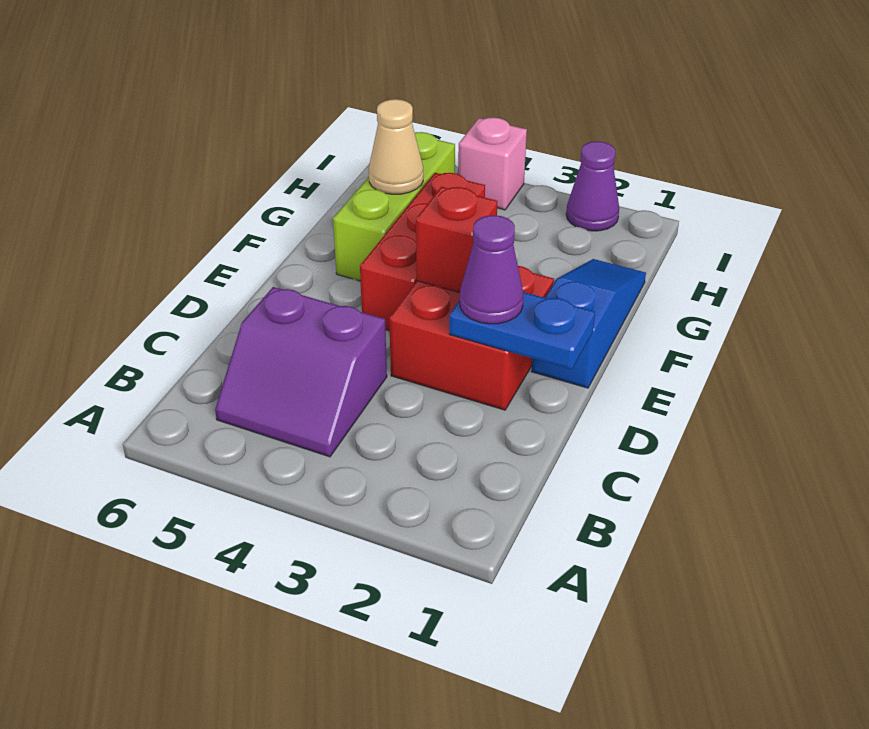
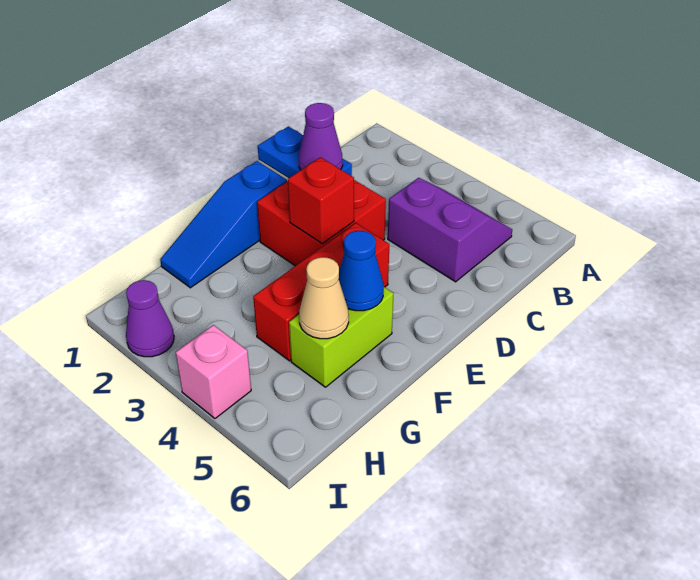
lime brick F5:H5 level 1 -> lime brick F5:G5 level 1
none -> blue cone F5 level 2

